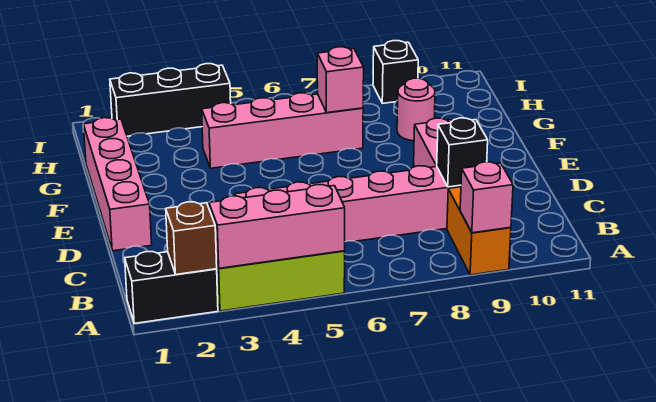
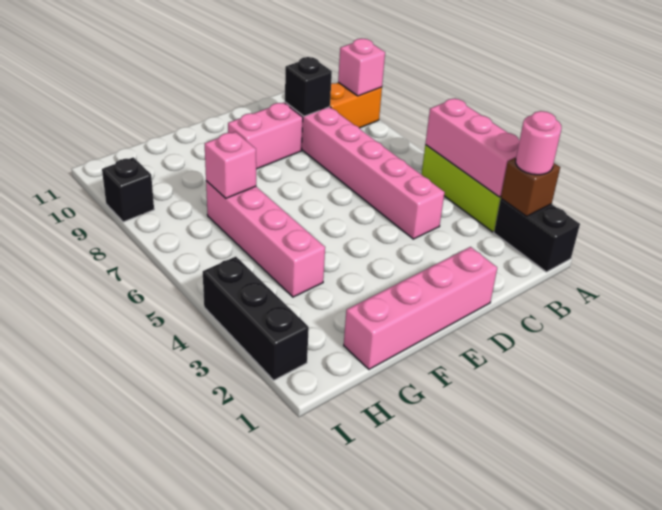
pink round brick G9 level 1 -> pink round brick A2 level 3

